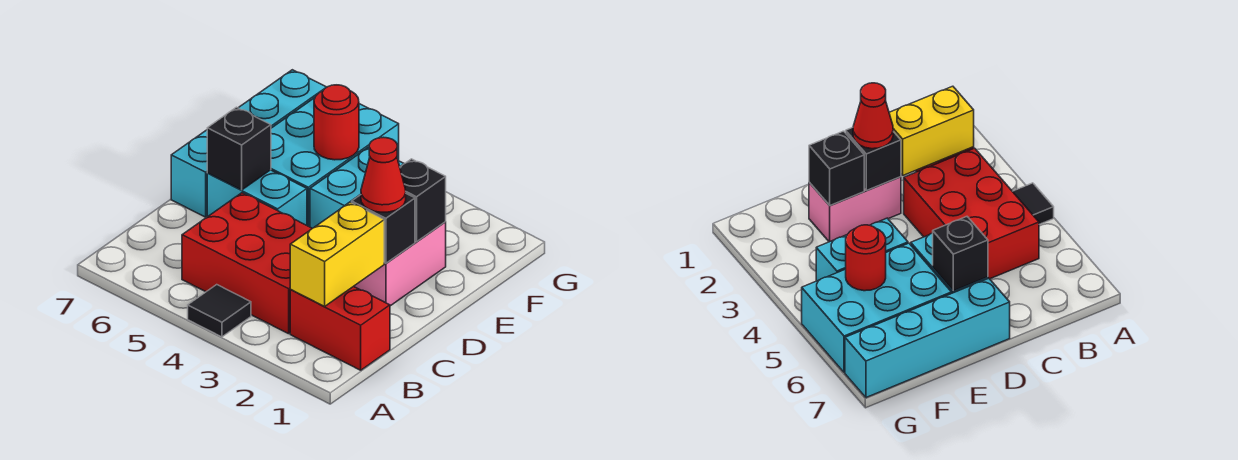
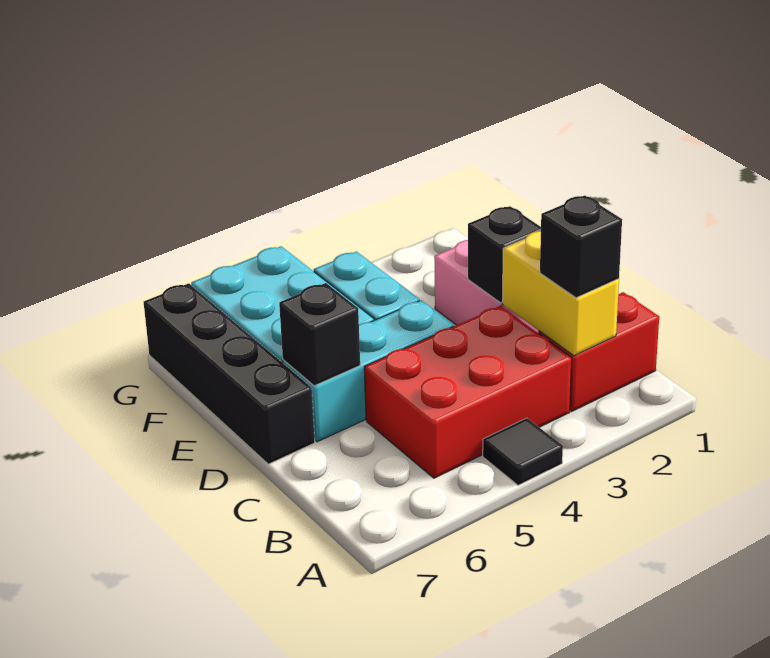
red cone D2 level 3 -> none
cyan brick D5:D6 level 1 -> cyan brick D4:D6 level 1
cyan brick D7:G7 level 1 -> black brick D7:G7 level 1
black brick E2 level 2 -> black brick B2 level 3
red round brick F5 level 2 -> none

